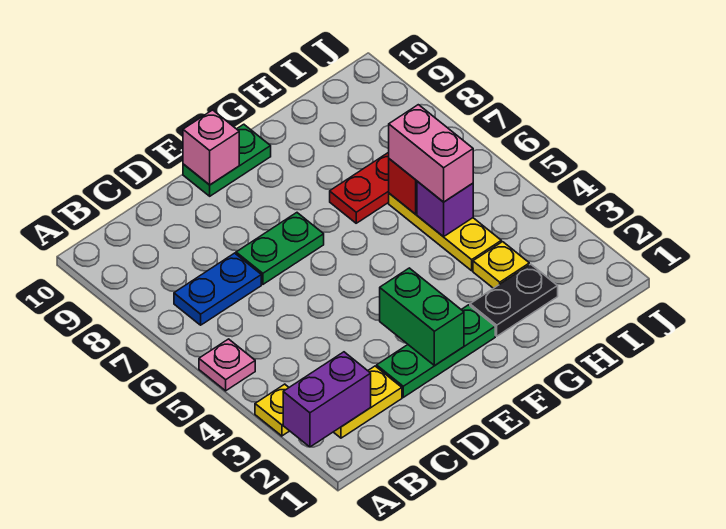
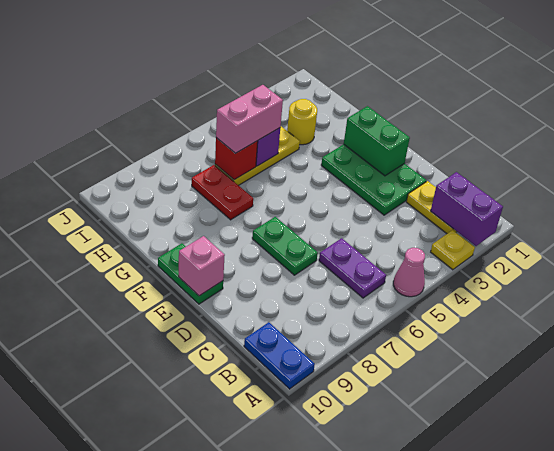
pink plate A5 level 1 -> pink cone A5 level 1
none -> purple plate B6:C6 level 1
blue plate B7:C7 level 1 -> blue plate A10:B10 level 1
green plate D2:F2 level 1 -> green plate D2:F3 level 1
green brick E2:E3 level 2 -> green brick E2:F2 level 2
black plate G2:H2 level 1 -> none
yellow plate H3 level 1 -> yellow round brick H3 level 1

